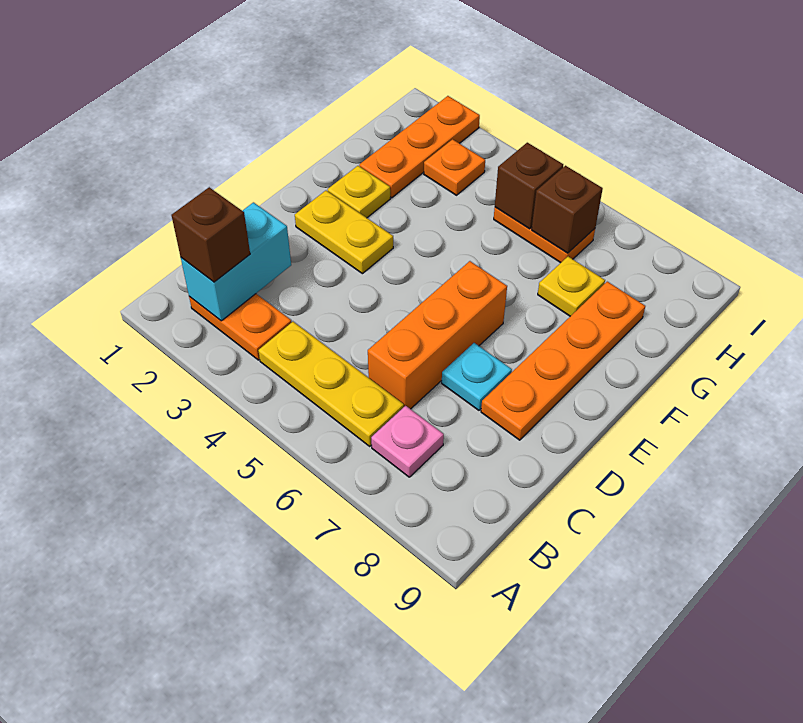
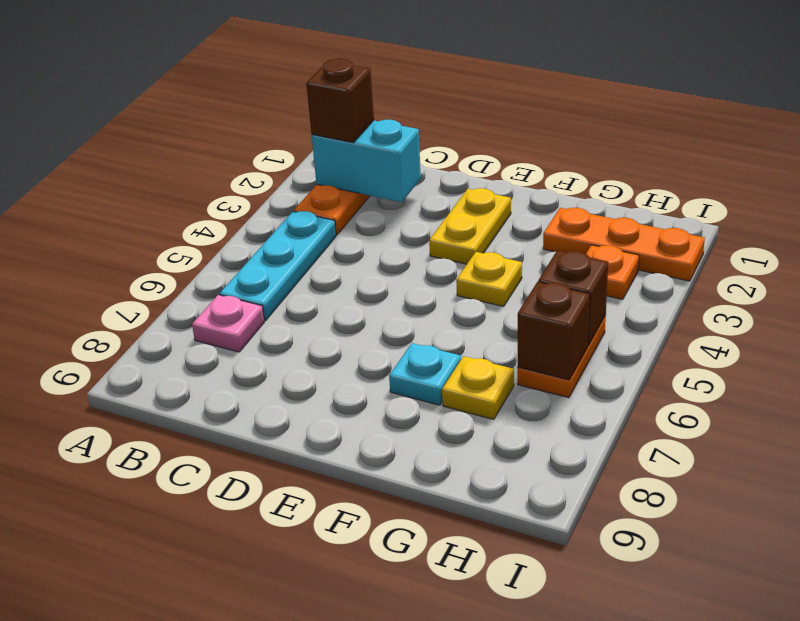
yellow plate B4:B6 level 1 -> cyan plate B4:B6 level 1
orange brick C6:E6 level 1 -> none
cyan plate D7 level 1 -> cyan plate F7 level 1
orange plate D8:G8 level 1 -> none
yellow plate F2 level 1 -> yellow plate F4 level 1

